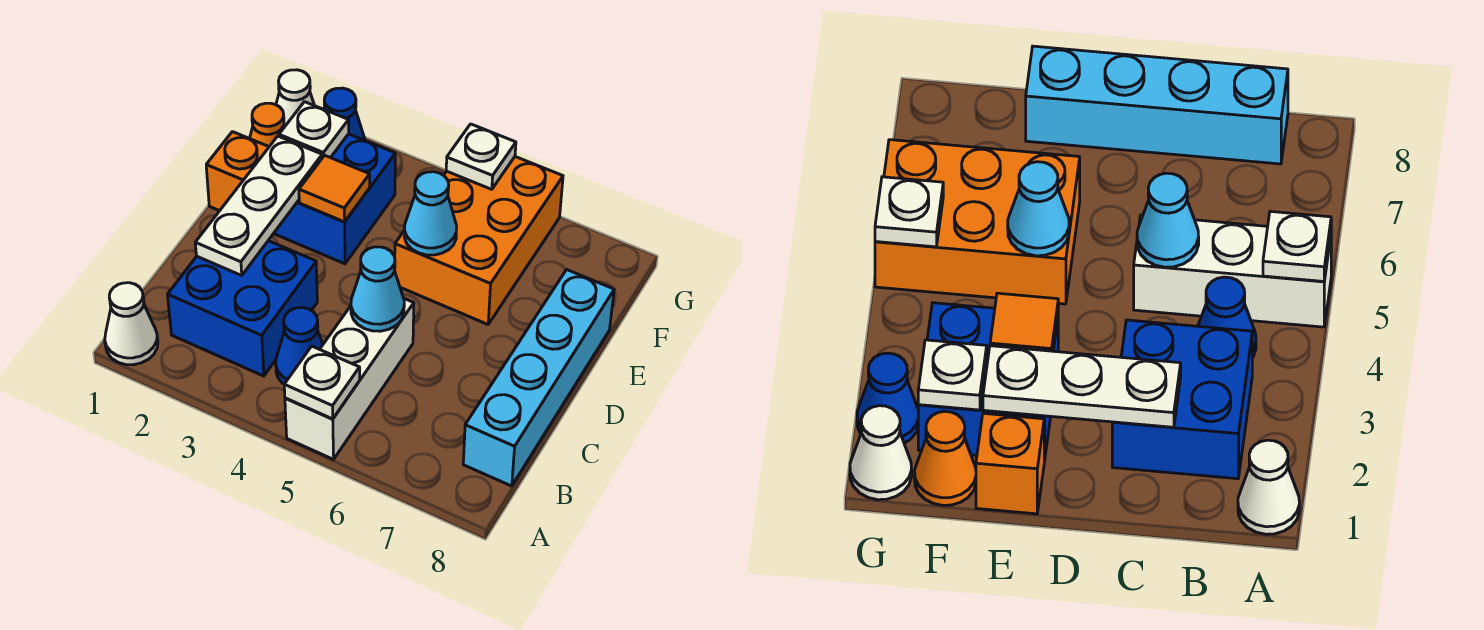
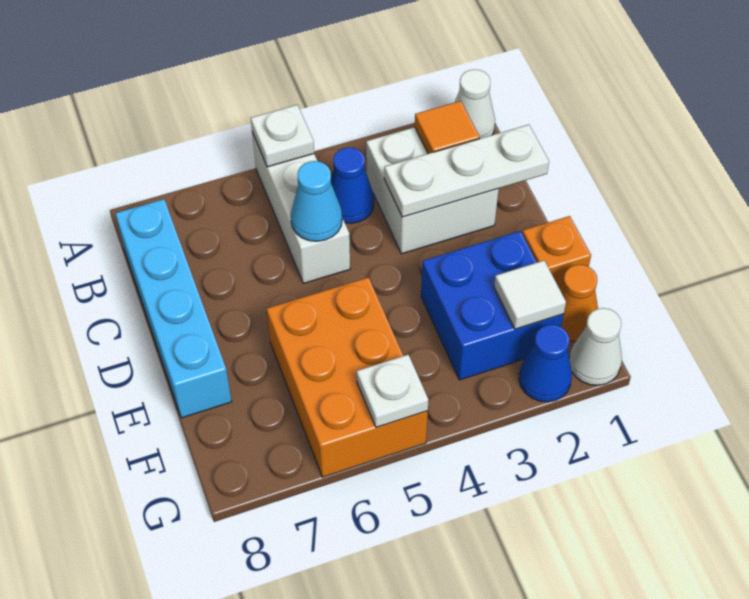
blue brick B2:C3 level 1 -> white brick B2:C3 level 1
white plate C2:E2 level 2 -> white plate C1:C3 level 2
orange tile E3 level 2 -> orange tile B2 level 2
cyan cone E5 level 2 -> none
white plate F2 level 2 -> white tile F2 level 2

